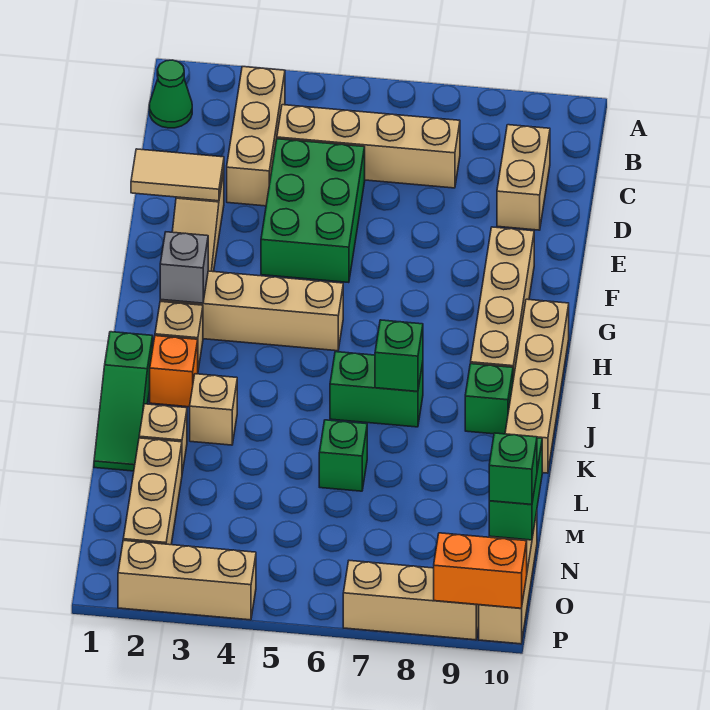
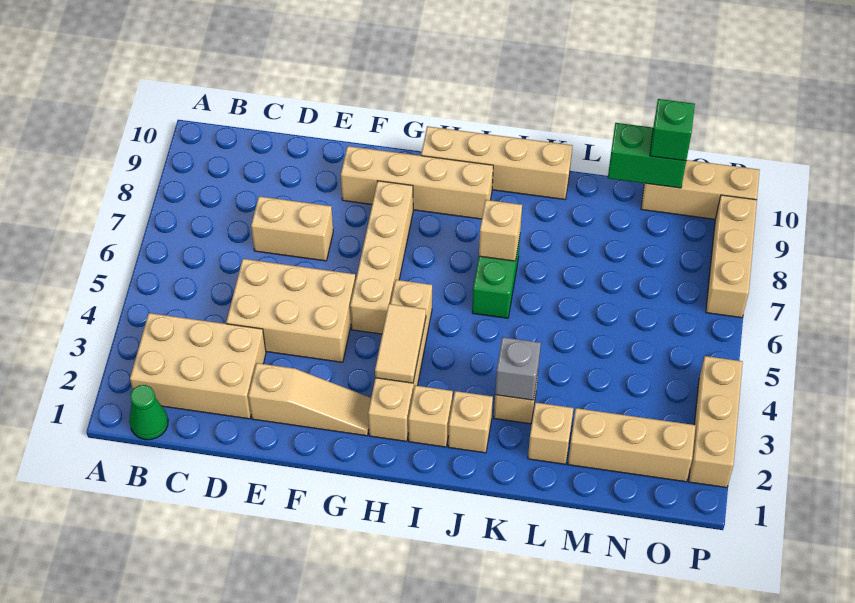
tan brick B3:D3 level 1 -> tan brick B2:D3 level 1
tan brick C4:C7 level 1 -> tan brick G5:G8 level 1
tan brick C9:D9 level 1 -> tan brick D7:E7 level 1
green brick D4:F5 level 1 -> tan brick D4:F5 level 1
tan tile E1:E2 level 2 -> tan tile H3:H4 level 2
grey brick H2 level 2 -> grey brick K3 level 2
green slope J1:L1 level 1 top J -> none
orange brick J2 level 1 -> tan brick J2 level 1
green brick J7 level 2 -> tan brick J7 level 2
green brick J9 level 1 -> none
green brick L6 level 1 -> none
orange brick P9:P10 level 2 -> none

